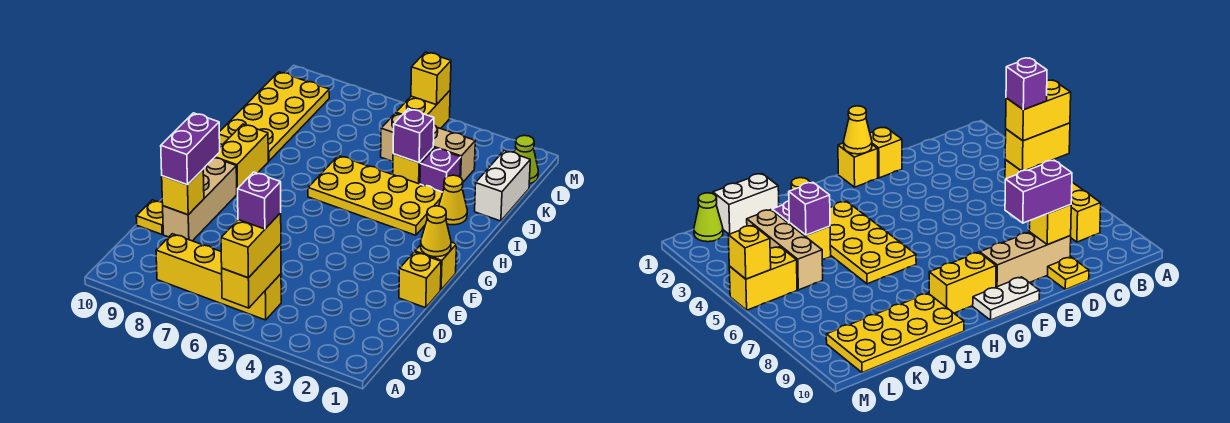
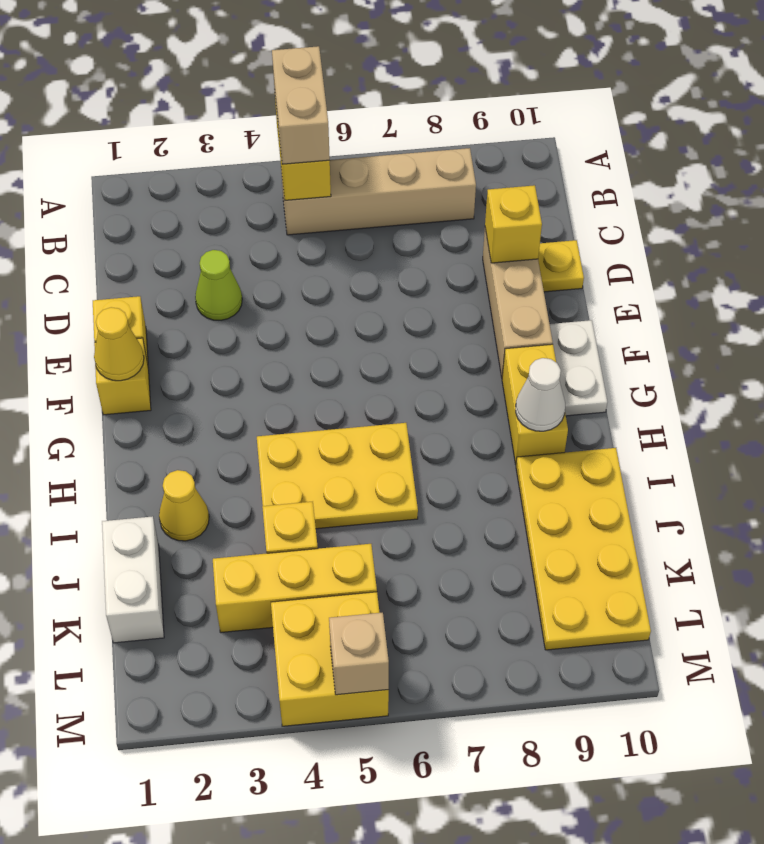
yellow brick A5:B5 level 3 -> tan brick A5:B5 level 3
yellow brick B5:B8 level 1 -> tan brick B5:B8 level 1
purple brick B5 level 4 -> none
purple brick D9:E9 level 3 -> none
yellow plate H3:I6 level 1 -> yellow plate H4:I6 level 1
none -> white cone H9 level 2
purple brick J3 level 1 -> none
purple brick J4 level 2 -> none
tan brick K3:K5 level 1 -> yellow brick K3:K5 level 1
lime cone L1 level 1 -> lime cone D3 level 1
yellow brick L5:M5 level 1 -> yellow brick L4:M5 level 1
yellow brick M5 level 2 -> tan brick M5 level 2

